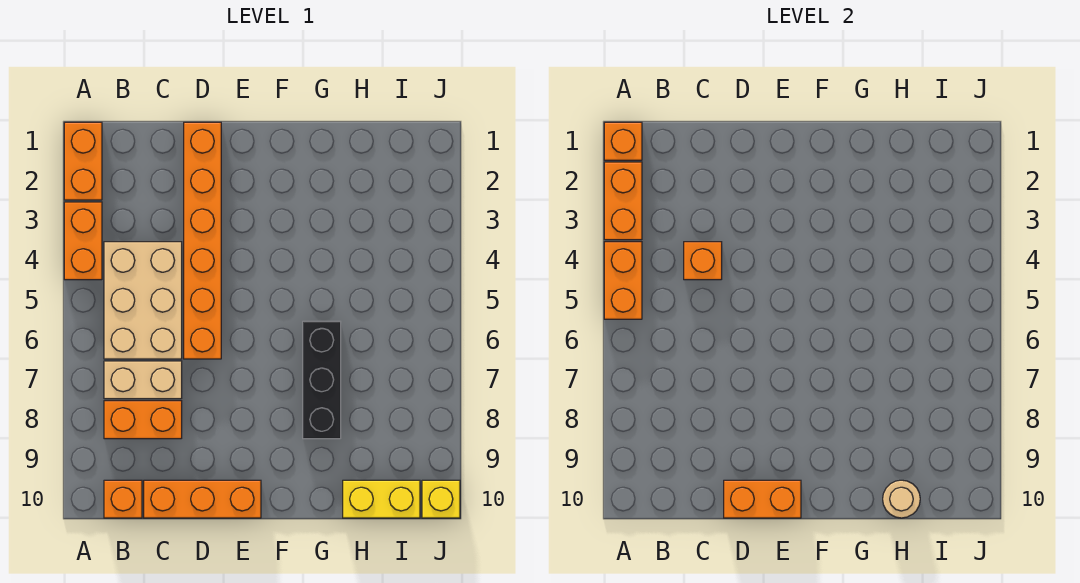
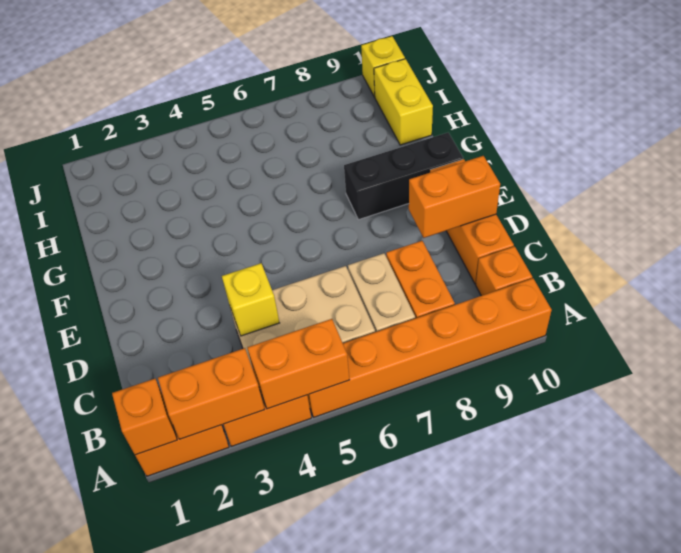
orange brick C4 level 2 -> yellow brick C4 level 2
orange brick D1:D6 level 1 -> orange brick A5:A10 level 1
orange brick D10:E10 level 2 -> orange brick D9:D10 level 2
black brick G6:G8 level 1 -> black brick F8:F10 level 1
tan round brick H10 level 2 -> none

